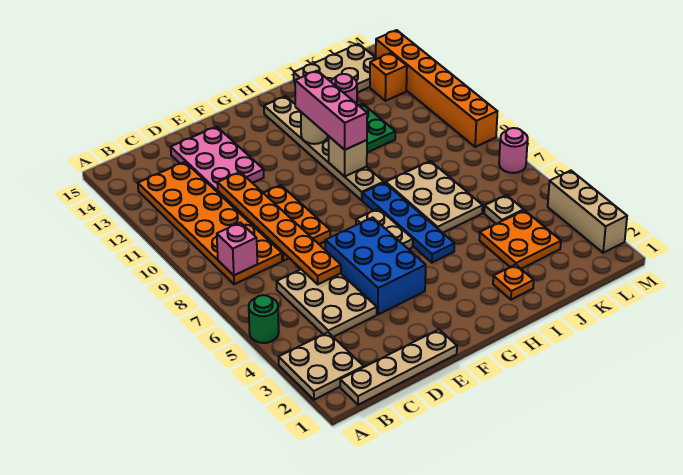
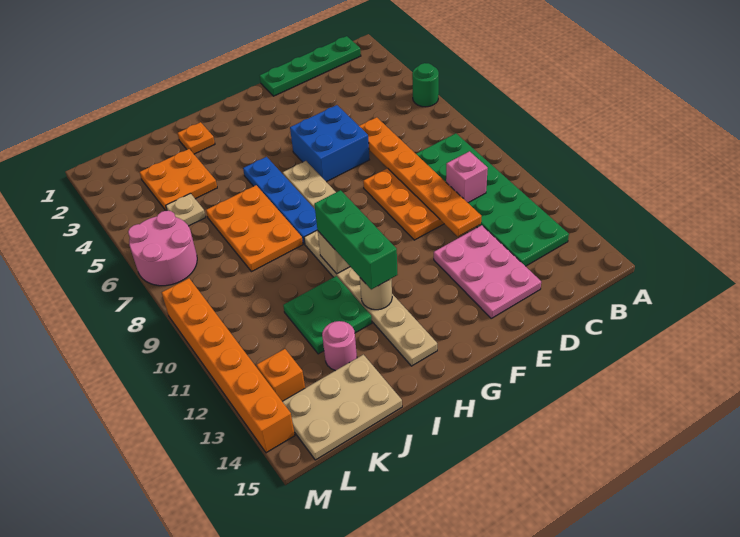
tan plate A2:B3 level 1 -> none
tan plate B1:E1 level 1 -> green plate B1:E1 level 1
orange plate B8:C13 level 1 -> green plate B8:C13 level 1
pink brick B8 level 2 -> pink brick C10 level 2
tan plate C4:D6 level 1 -> none
blue brick E4:F6 level 1 -> blue brick E5:F6 level 1
pink brick H10:H12 level 3 -> green brick H10:H12 level 3
tan plate I6:J8 level 1 -> orange plate I6:J8 level 1
tan brick M2:M4 level 1 -> none
pink round brick M7 level 1 -> pink round brick L6:M7 level 1

